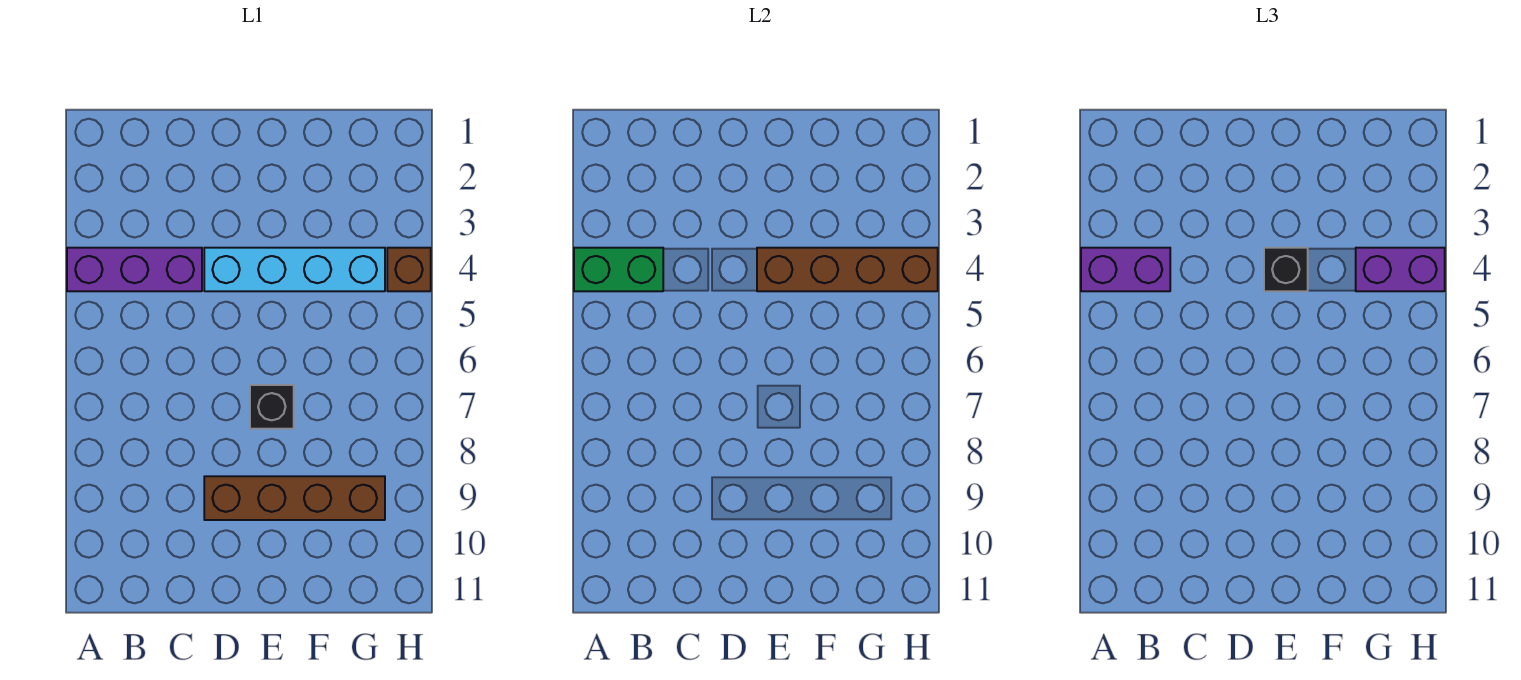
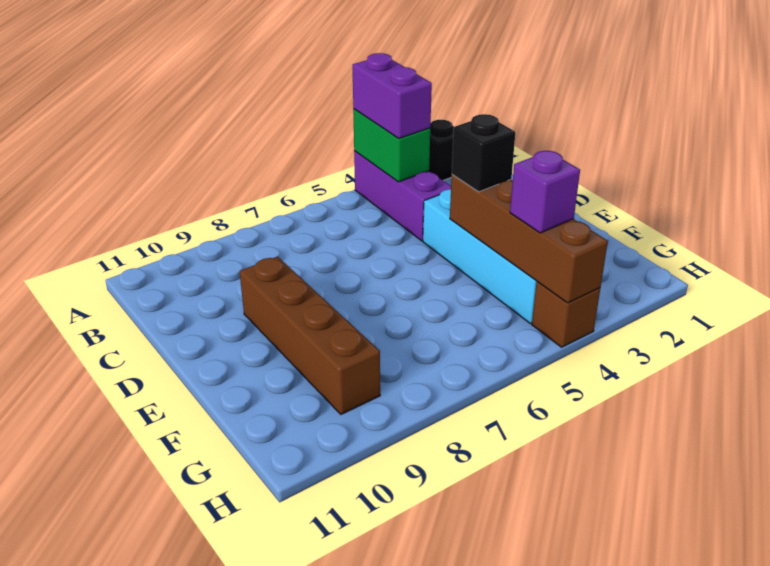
black brick E7 level 1 -> black brick A2 level 1
purple brick G4:H4 level 3 -> purple brick G4 level 3

